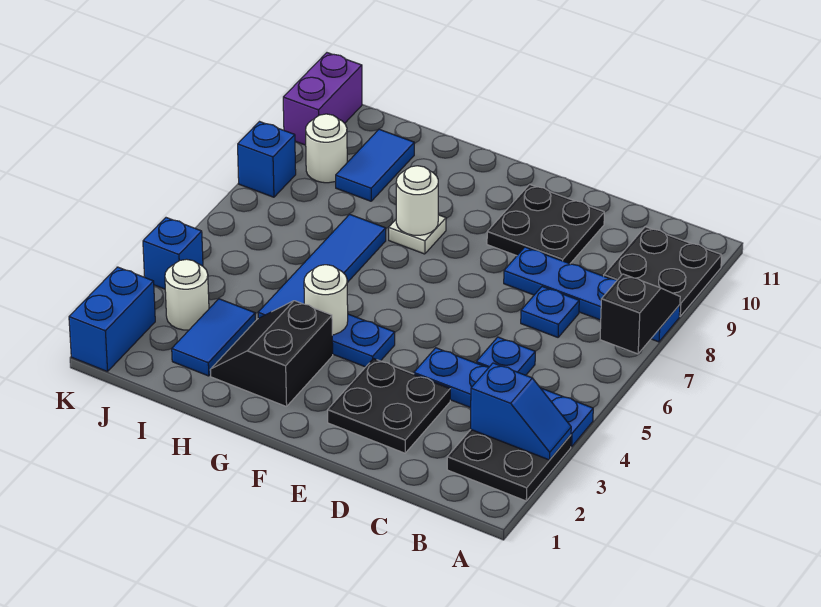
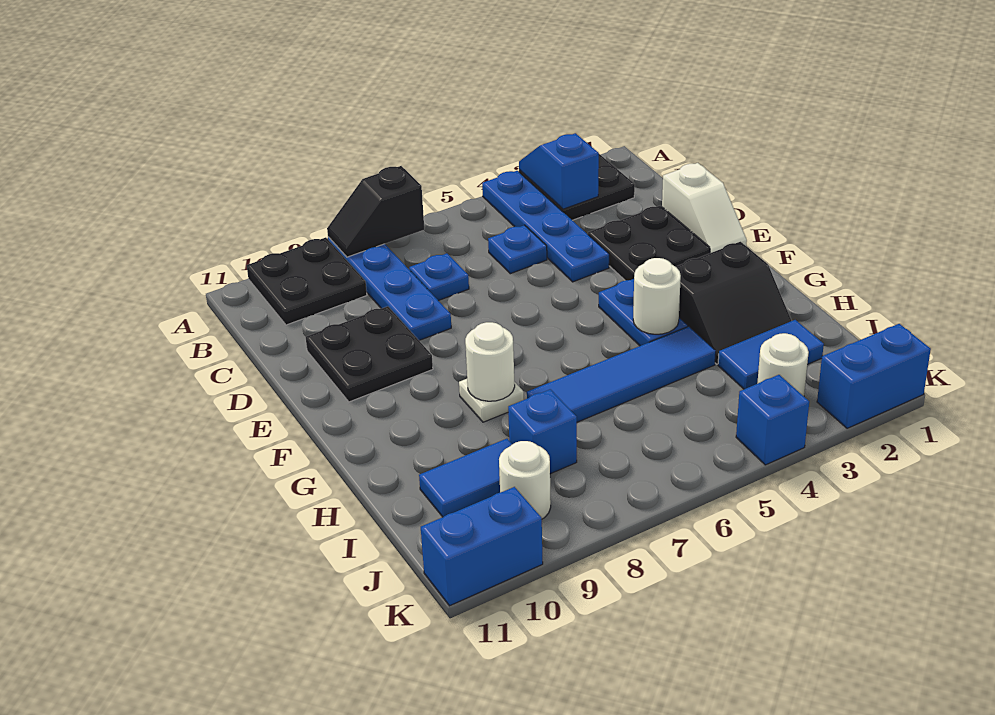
none -> white slope D1:E1 level 1 top D
blue brick K8 level 1 -> blue brick I8 level 1
purple brick K10:K11 level 1 -> blue brick K10:K11 level 1

